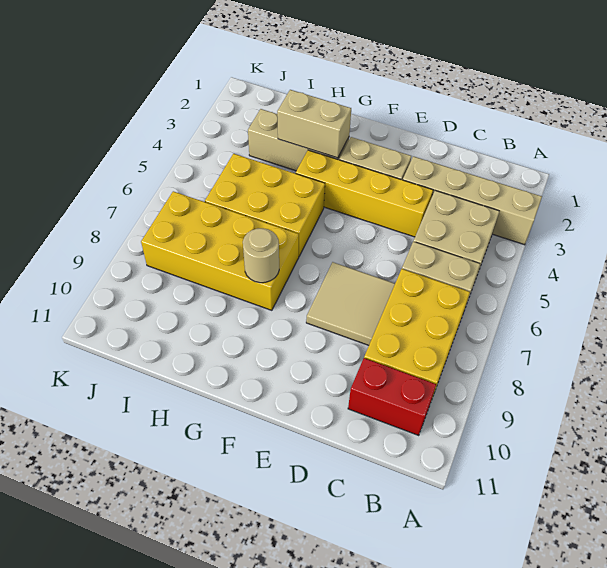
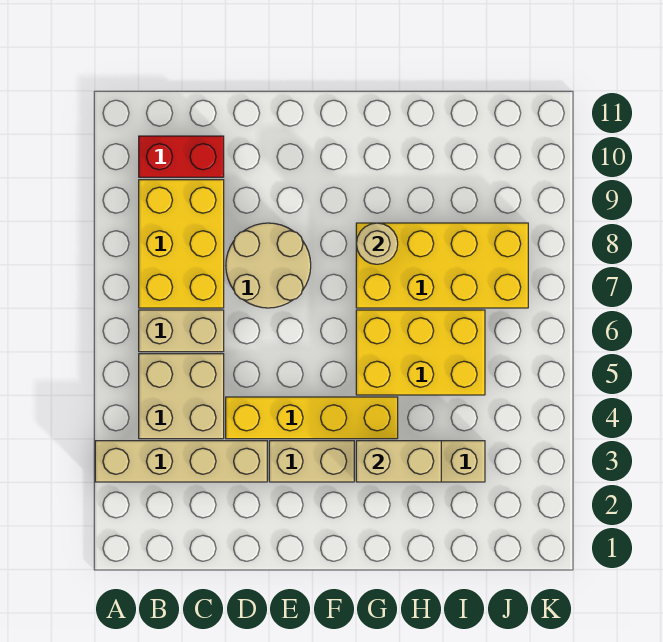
tan tile D7:E8 level 1 -> tan round brick D7:E8 level 1

